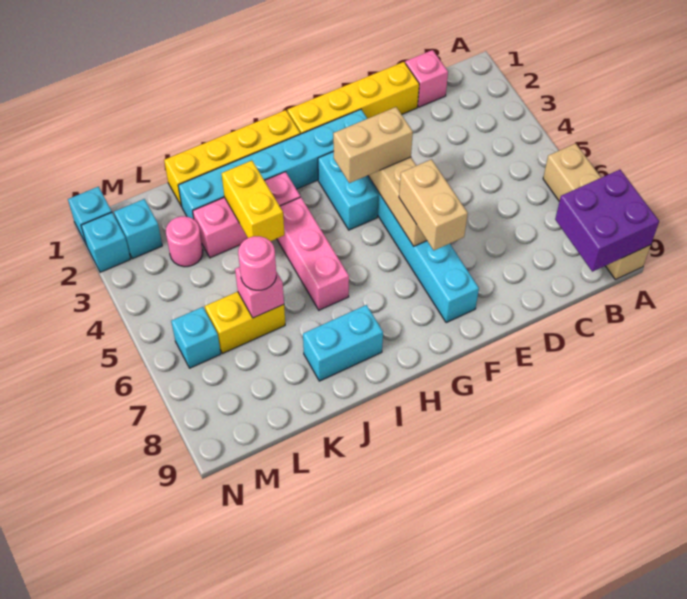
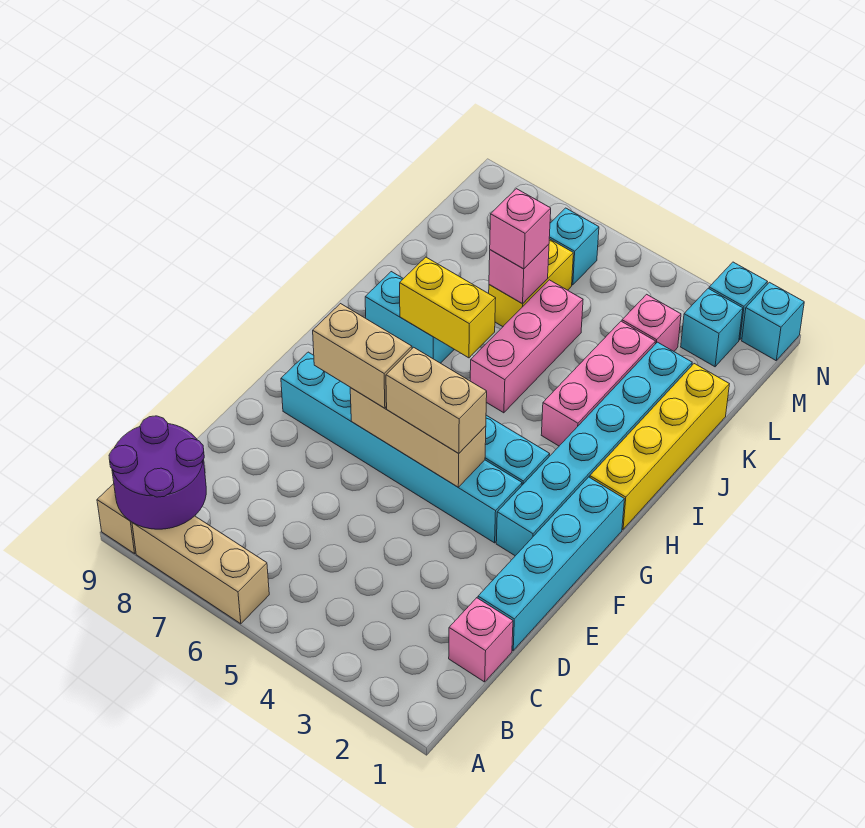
purple brick A8:B9 level 2 -> purple round brick A8:B9 level 2
yellow brick D1:G1 level 1 -> cyan brick D1:G1 level 1
tan brick F4:G4 level 3 -> tan brick F4:F5 level 3
pink brick I4:I6 level 1 -> pink brick I5:K5 level 1
cyan brick I8:J8 level 1 -> cyan brick I7:I8 level 1
yellow brick J3:J4 level 2 -> yellow brick I6:I7 level 2
pink round brick K6 level 3 -> pink brick K6 level 3
pink round brick L3 level 1 -> pink brick L3 level 1

